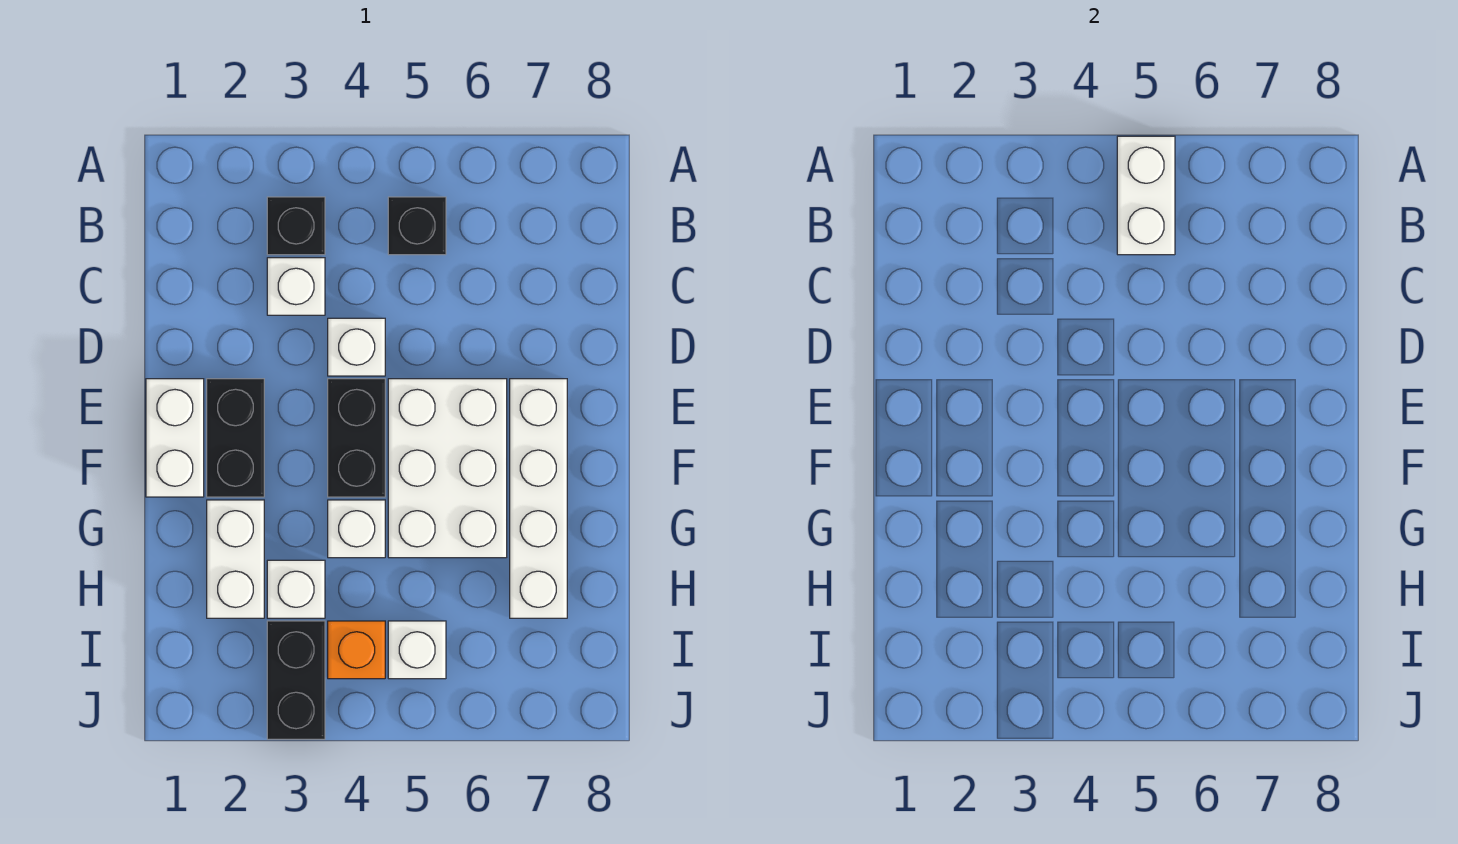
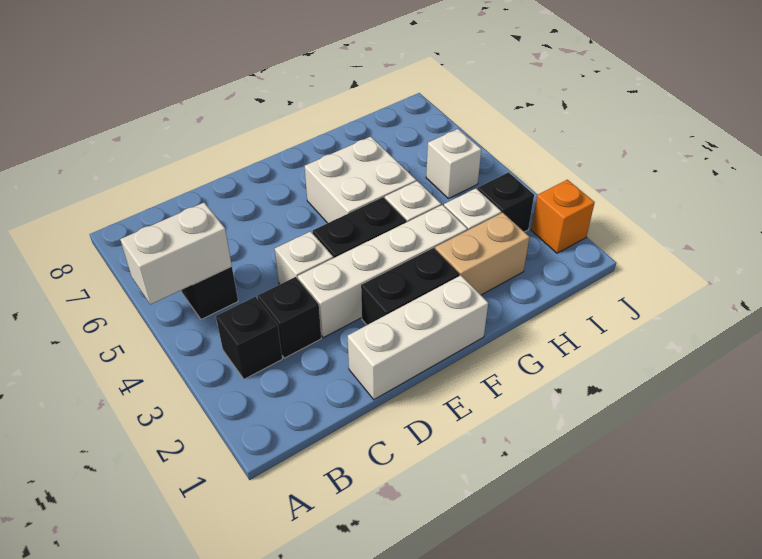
white brick C3 level 1 -> black brick C3 level 1
white brick E1:F1 level 1 -> white brick D1:F1 level 1
white brick E5:G6 level 1 -> white brick F5:G6 level 1
white brick E7:H7 level 1 -> white brick D3:G3 level 1
white brick G2:H2 level 1 -> tan brick G2:H2 level 1
black brick I3:J3 level 1 -> black brick I3 level 1
orange brick I4 level 1 -> orange brick J2 level 1

